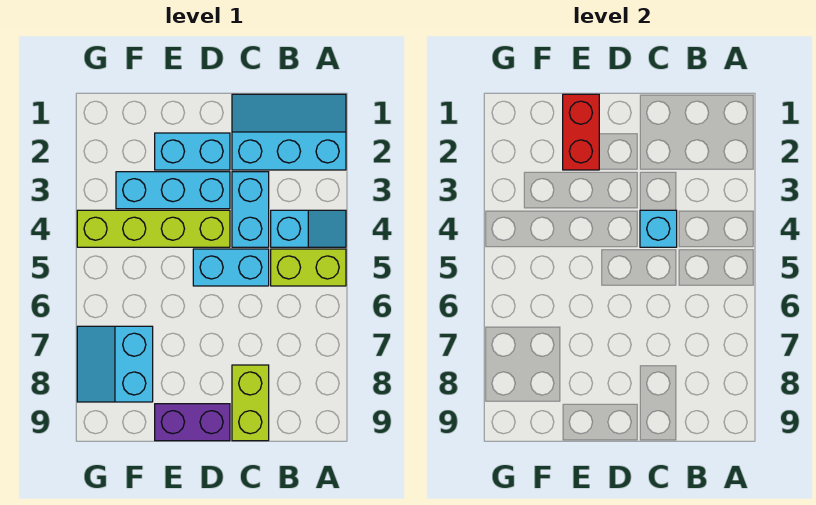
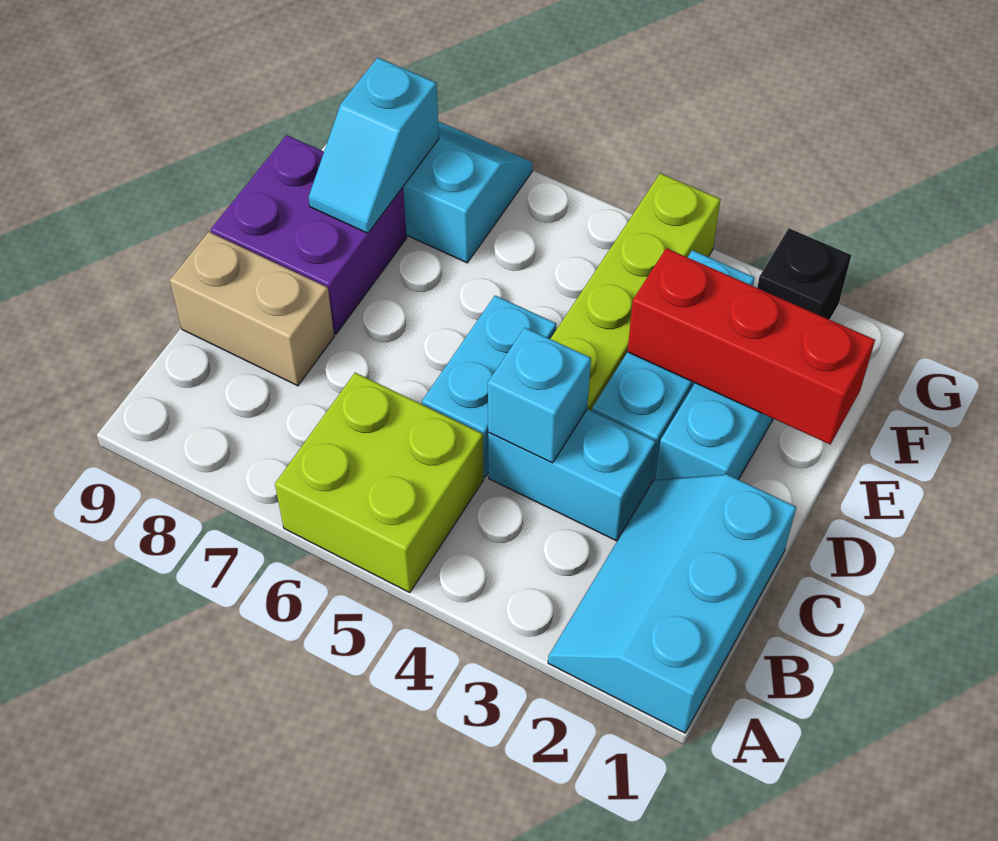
cyan slope A1:C2 level 1 top 2 -> cyan slope A1:C2 level 1 top 1
cyan slope A4:B4 level 1 top B -> cyan slope E8:F8 level 2 top F
lime brick A5:B5 level 1 -> lime brick A5:B6 level 1
lime brick C8:C9 level 1 -> tan brick C8:C9 level 1
purple brick D9:E9 level 1 -> purple brick D8:E9 level 1
red brick E1:E2 level 2 -> red brick E1:E3 level 2
none -> black brick G2 level 1

